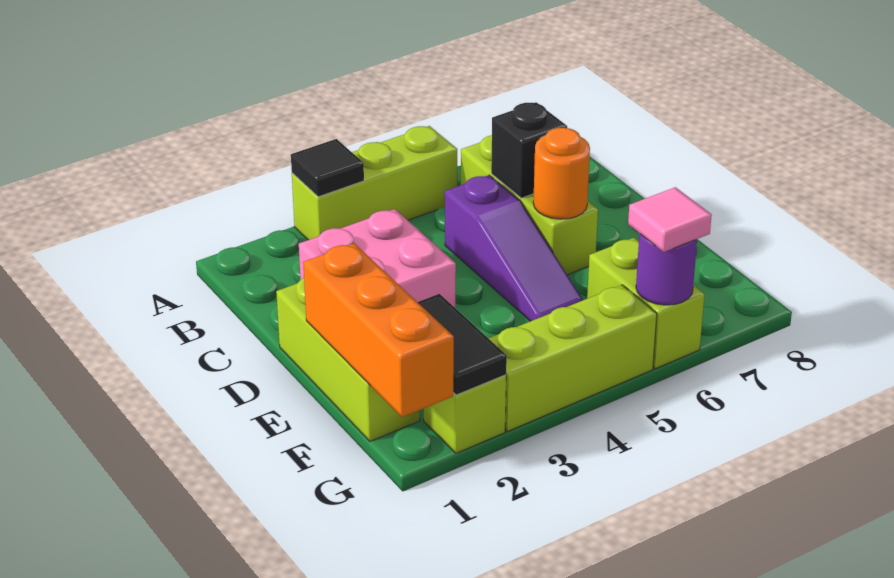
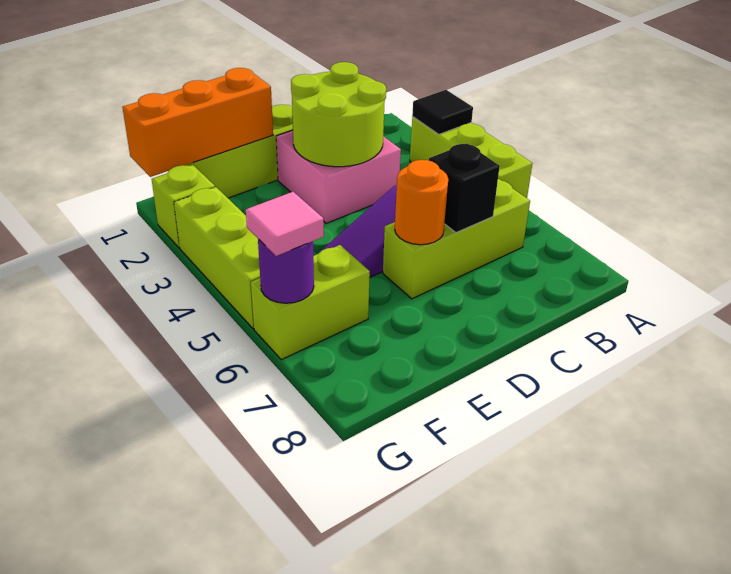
none -> lime round brick C2:D3 level 2
black tile F2:G2 level 2 -> none

